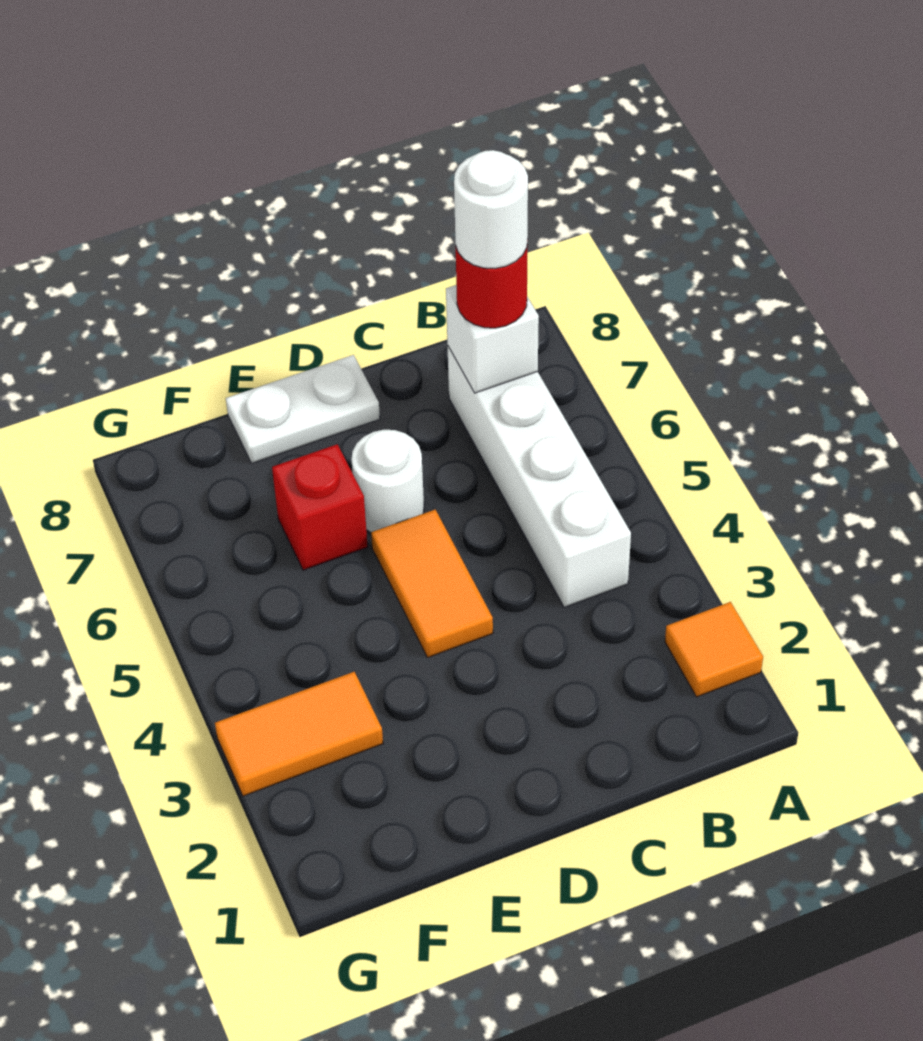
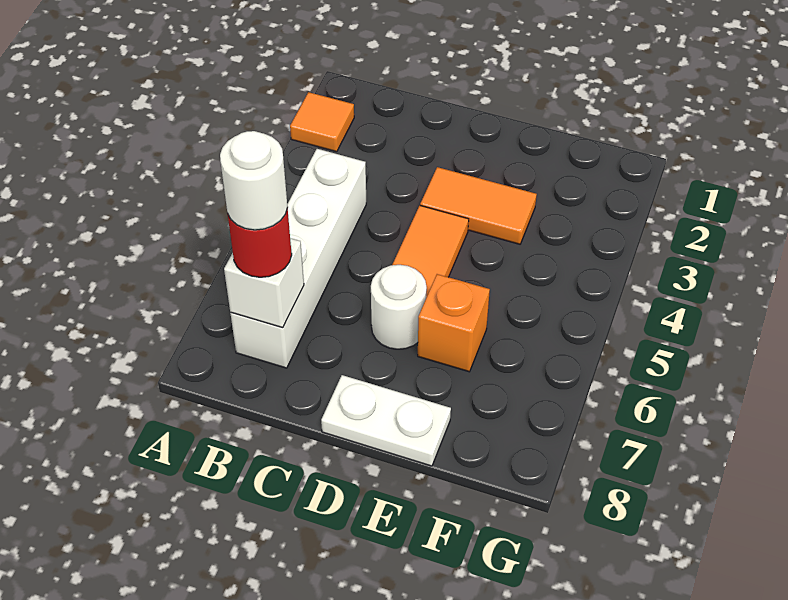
red brick E6 level 1 -> orange brick E6 level 1
orange tile F3:G3 level 1 -> orange tile D3:E3 level 1

